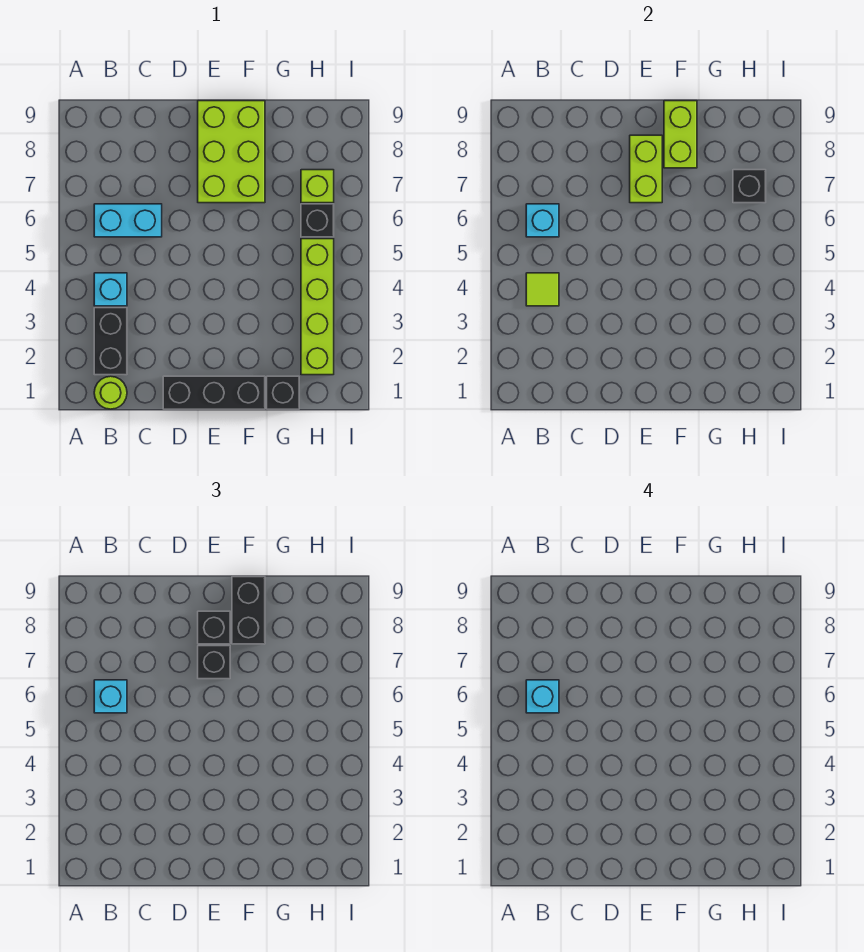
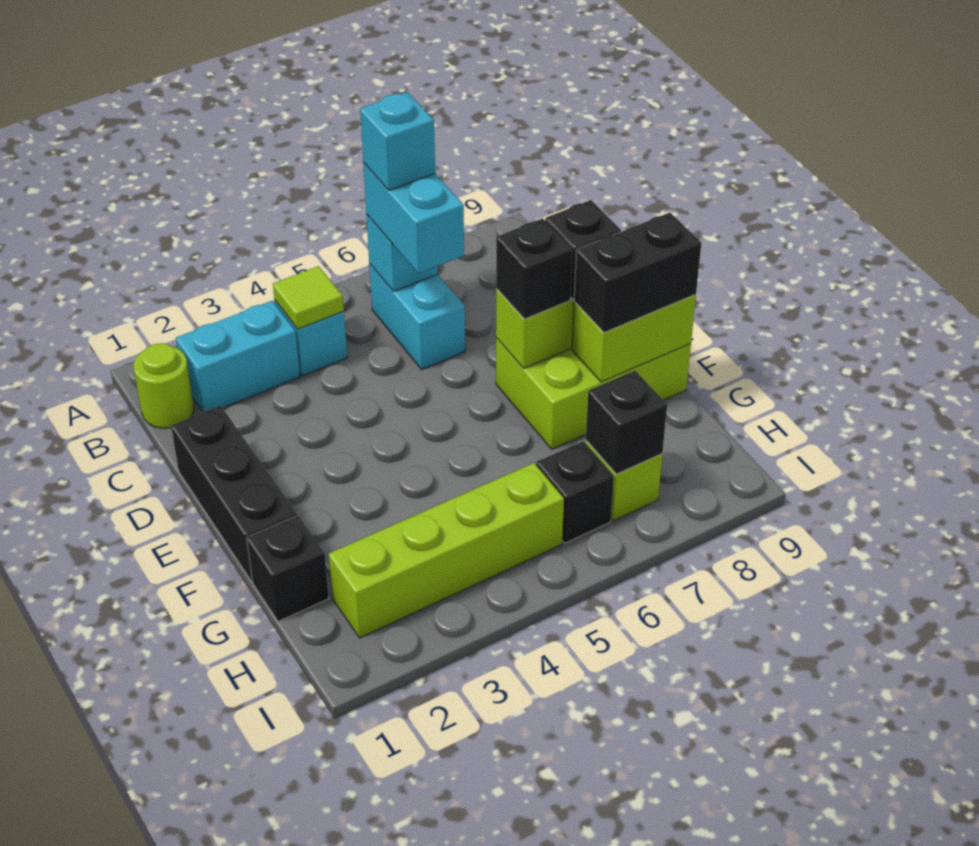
black brick B2:B3 level 1 -> cyan brick B2:B3 level 1
cyan brick B6 level 3 -> cyan brick B6:C6 level 3

